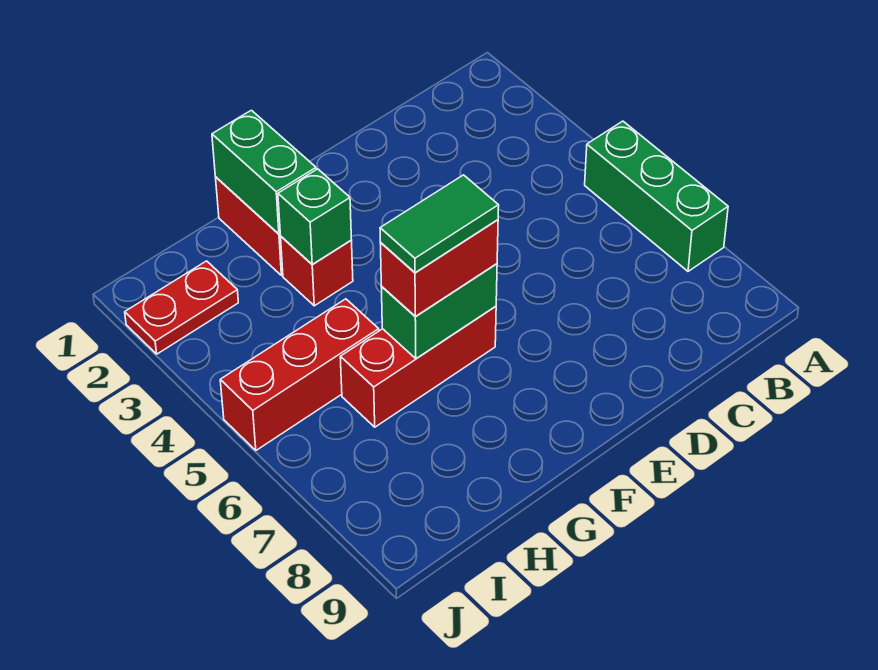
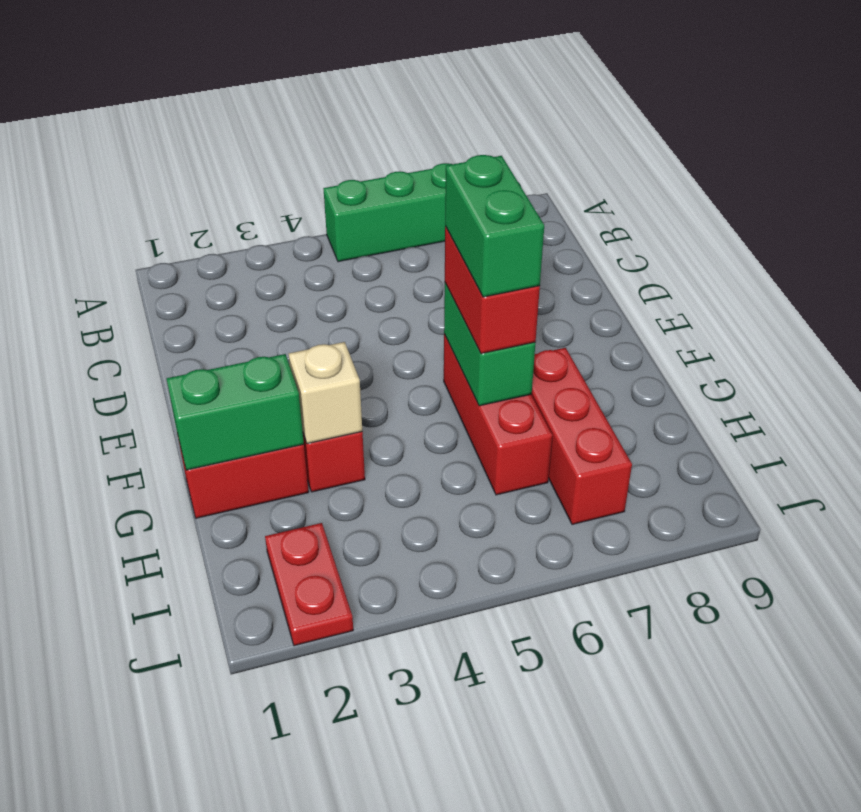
green tile F6:G6 level 4 -> green brick F6:G6 level 4
green brick G3 level 2 -> tan brick G3 level 2
red brick H5:J5 level 1 -> red brick G7:I7 level 1

